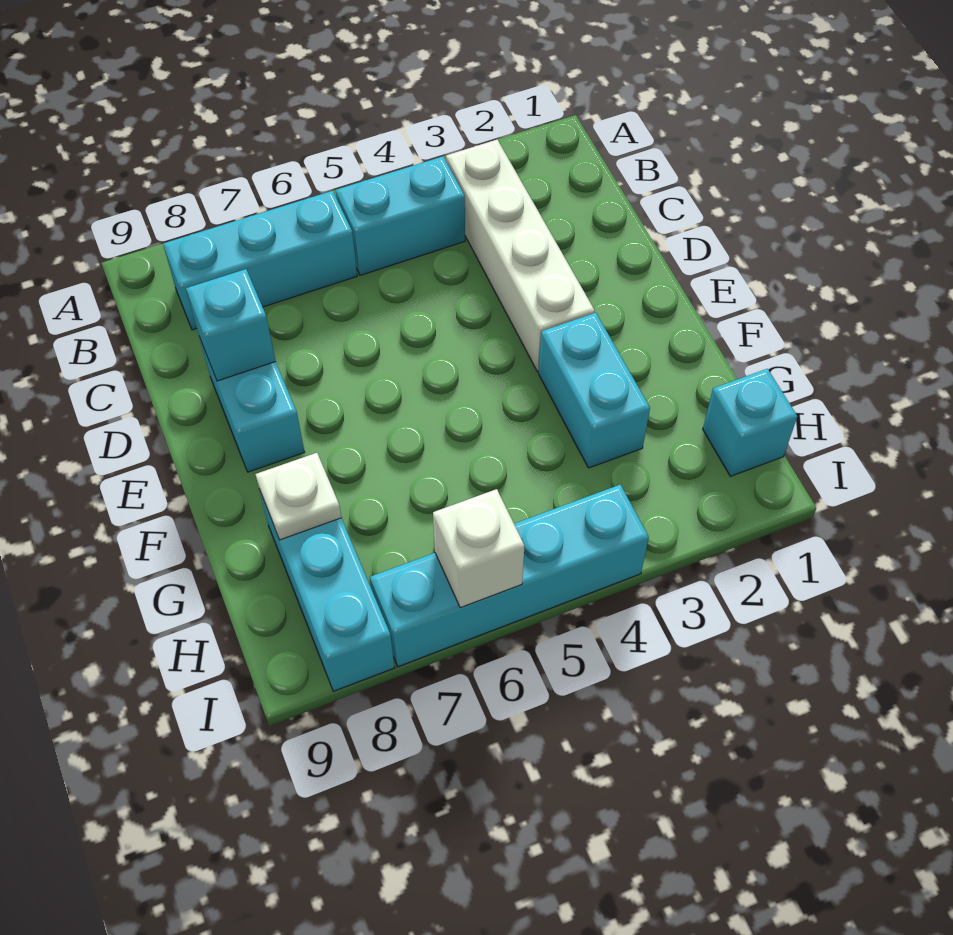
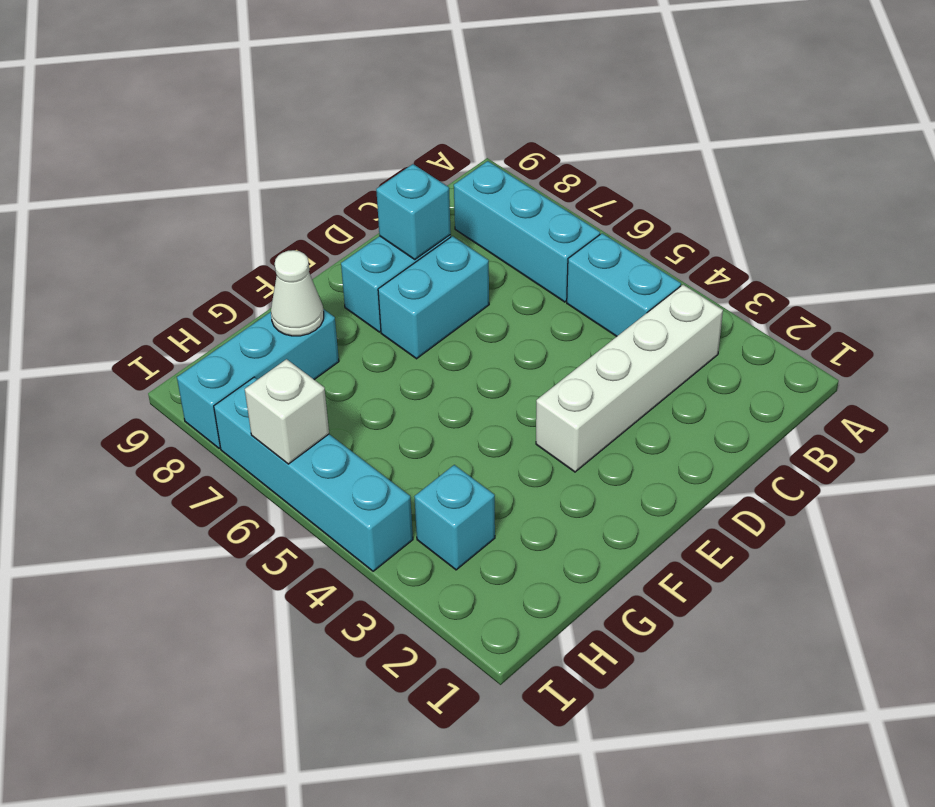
cyan brick F3:G3 level 1 -> cyan brick D7:E7 level 1
white plate G8 level 2 -> white cone G8 level 2
cyan brick H1 level 1 -> cyan brick H3 level 1

